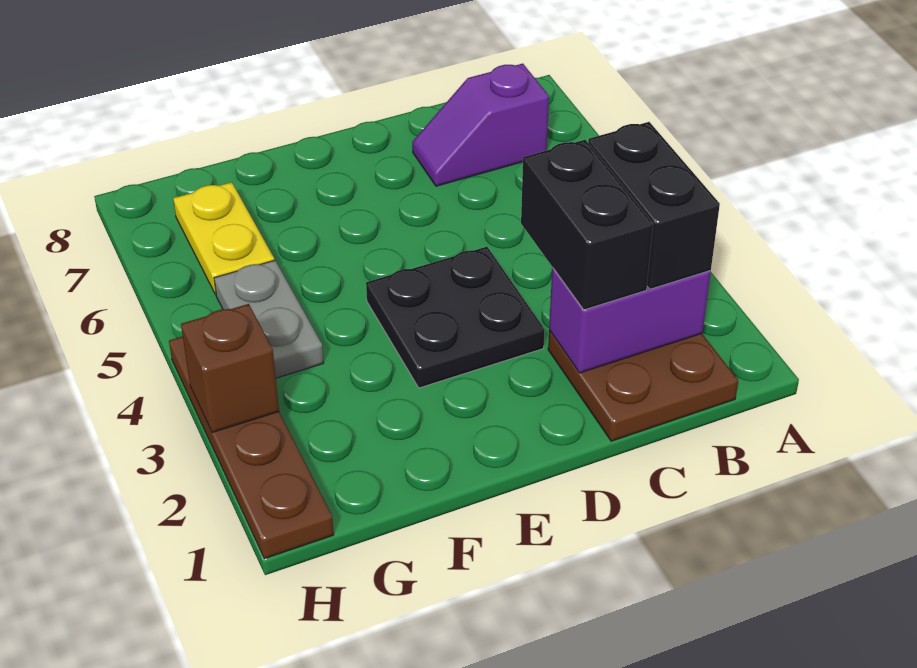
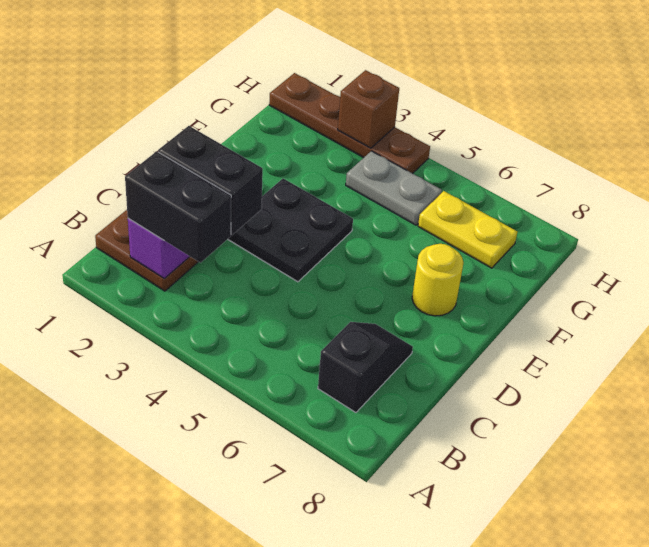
purple slope B7:C7 level 1 top B -> black slope B7:C7 level 1 top B
none -> yellow round brick E7 level 1

